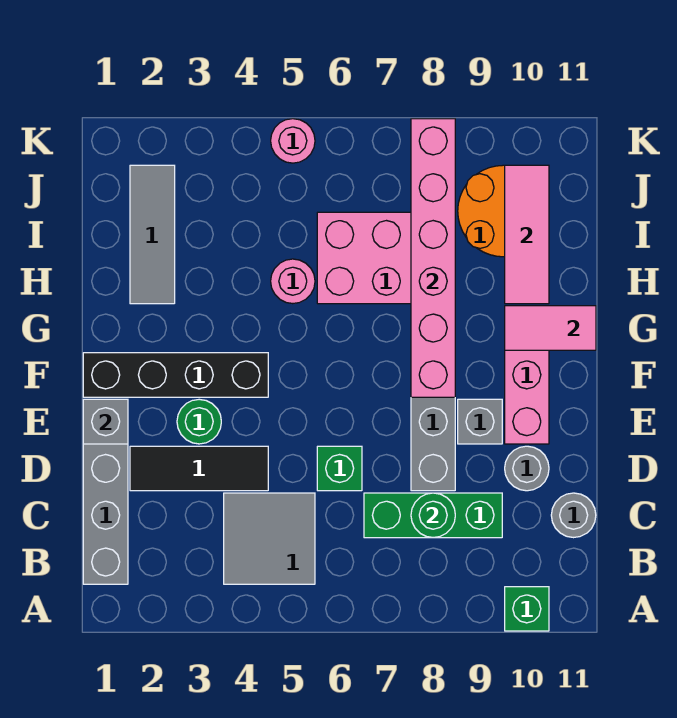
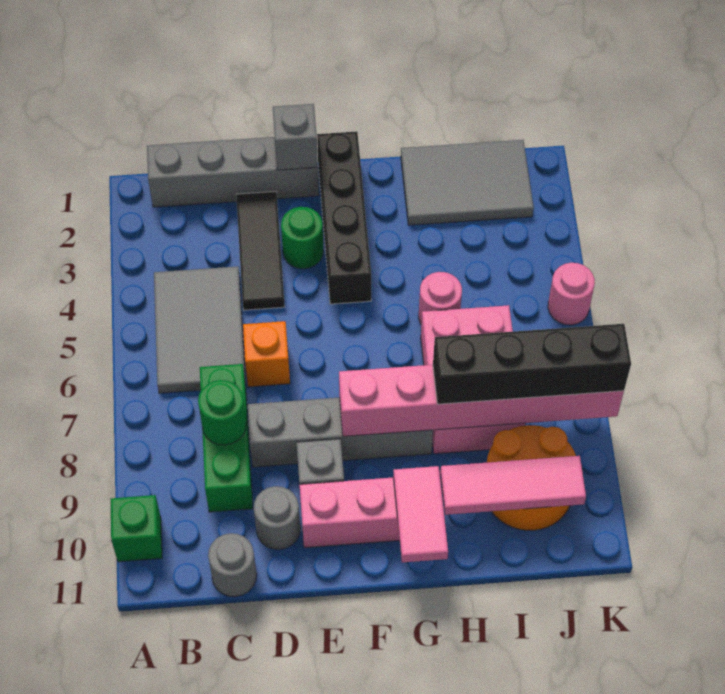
grey tile B4:C5 level 1 -> grey tile B4:C6 level 1
green brick D6 level 1 -> orange brick D6 level 1
grey tile H2:J2 level 1 -> grey tile H1:J2 level 1
none -> black brick H8:K8 level 3

